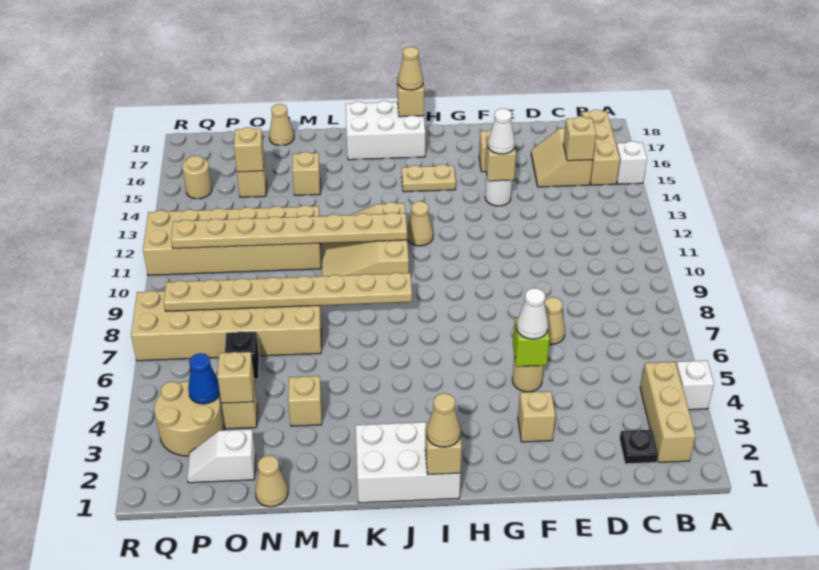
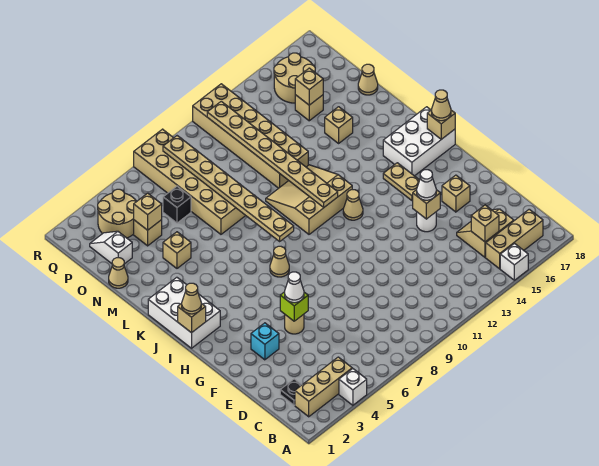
tan cone E7 level 1 -> tan cone I7 level 1
tan brick F3 level 1 -> cyan brick F3 level 1
white brick I17:K18 level 1 -> white brick I16:J18 level 1
blue cone P4 level 2 -> none
tan round brick Q15 level 1 -> tan round brick P15:Q16 level 1

